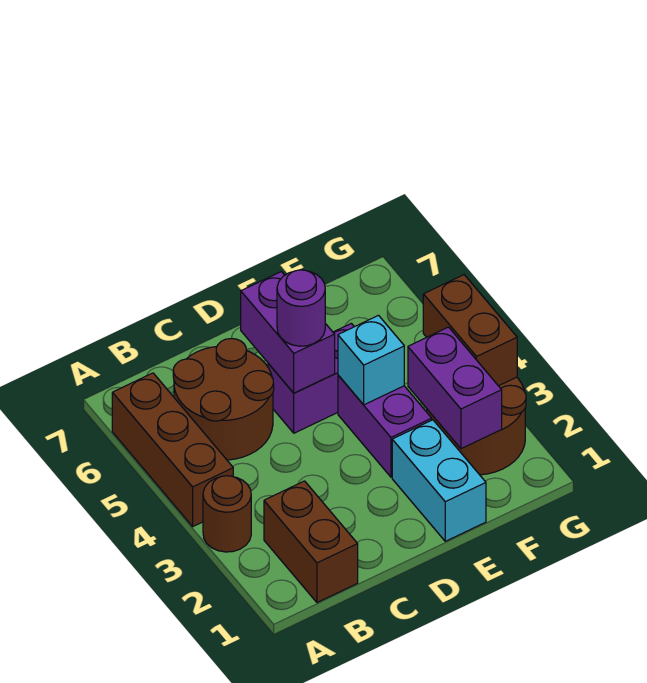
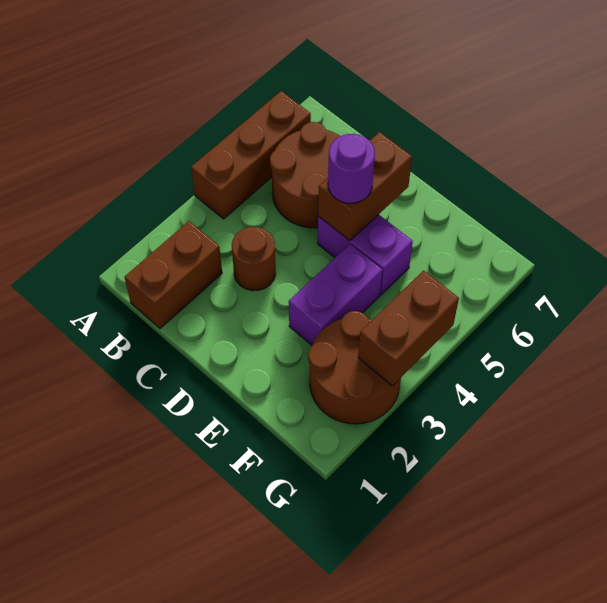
brown round brick A3 level 1 -> brown round brick C3 level 1
purple brick D5:D6 level 2 -> brown brick D5:D6 level 2
cyan brick E1:E2 level 1 -> none
cyan brick E4 level 2 -> none
purple brick F2:F3 level 2 -> none

